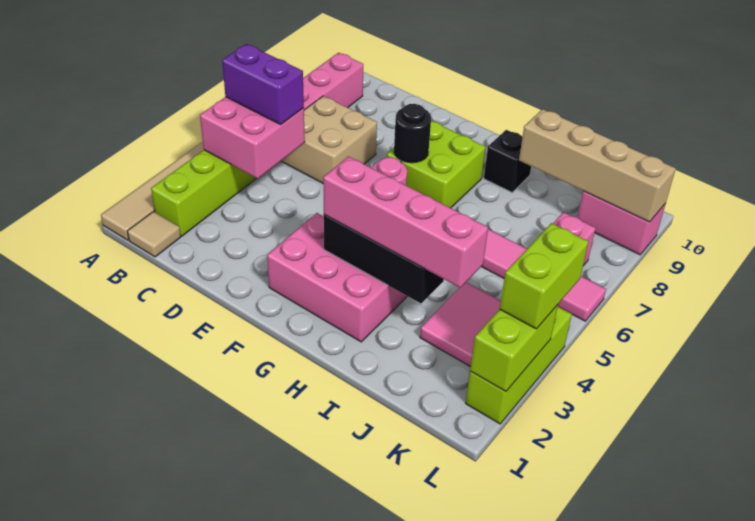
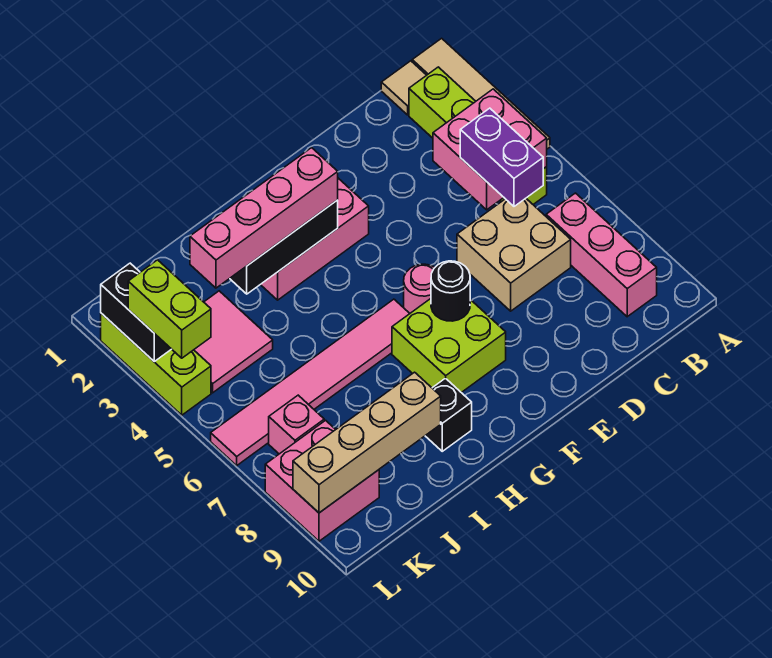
purple brick B5:C5 level 3 -> purple brick C5:C6 level 3
pink brick K9:L9 level 1 -> pink brick K8:L9 level 1
lime brick L2:L3 level 2 -> black brick L2:L3 level 2

